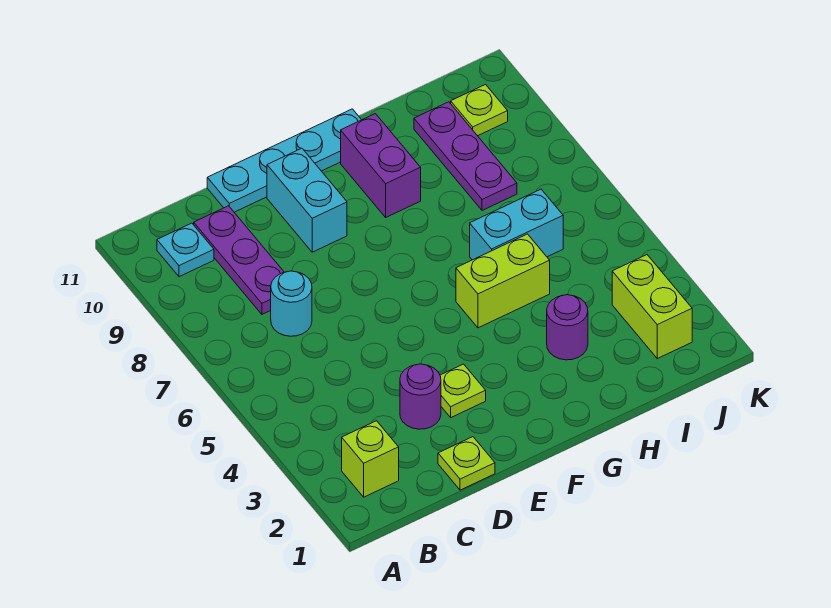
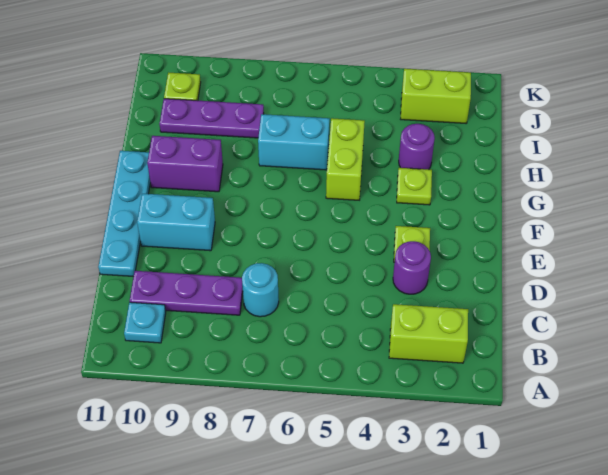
lime brick B2 level 1 -> lime brick B2:B3 level 1
lime plate D1 level 1 -> lime plate G3 level 1
cyan brick H6:I6 level 1 -> cyan brick H6:H7 level 1

